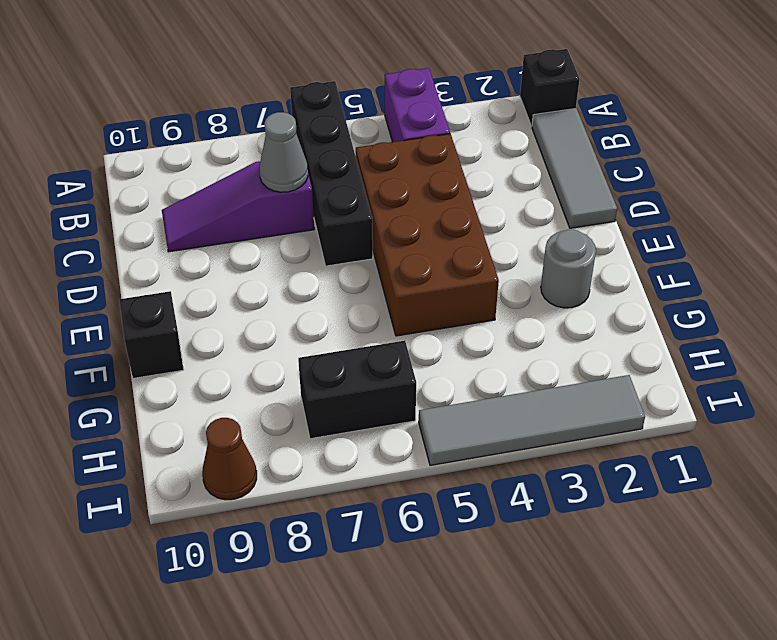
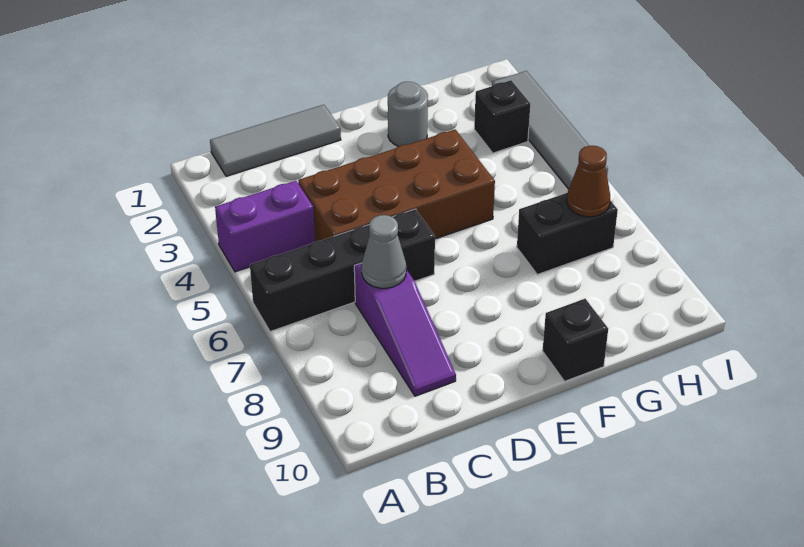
black brick A1 level 1 -> black brick H3 level 1
black brick H6:H7 level 1 -> black brick G7:H7 level 1
brown cone I9 level 1 -> brown cone H7 level 2

